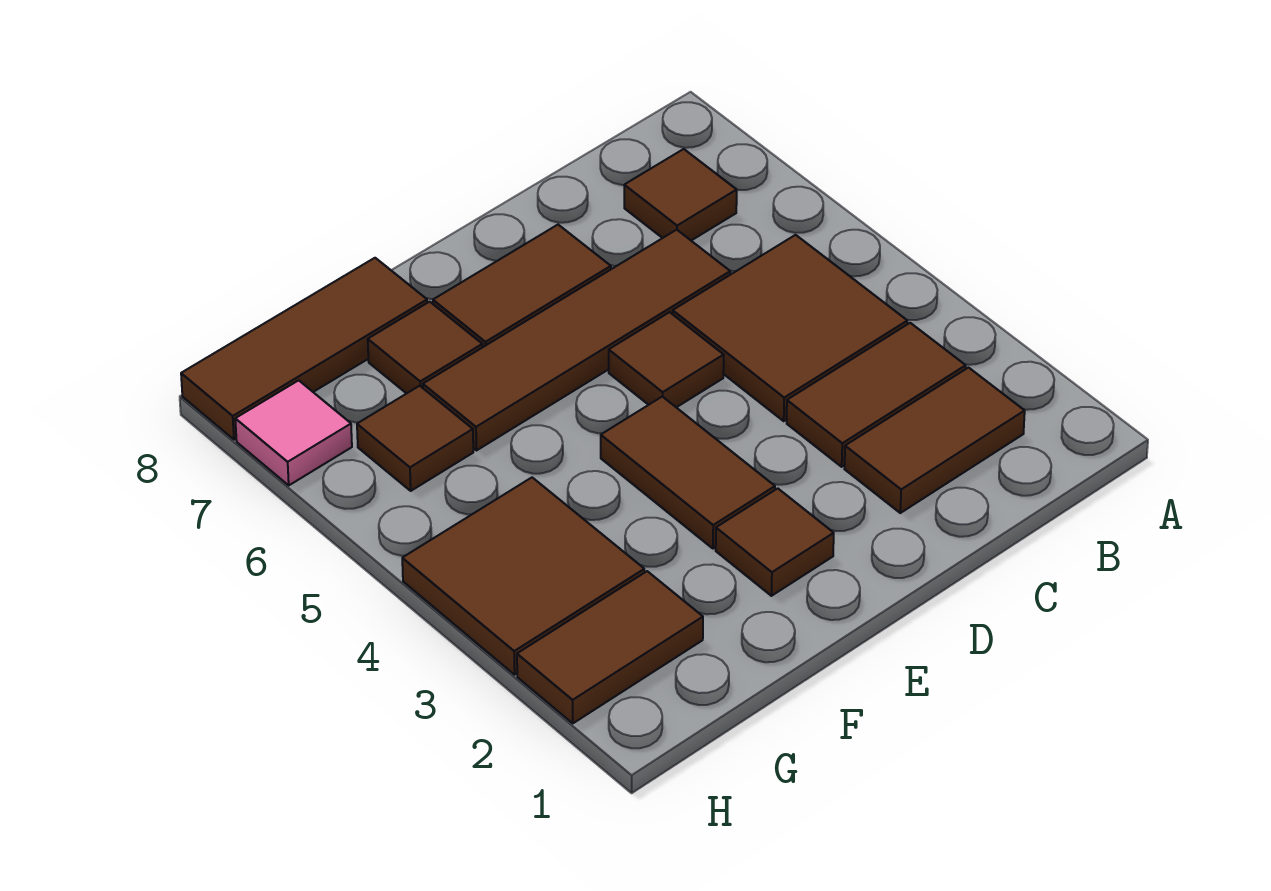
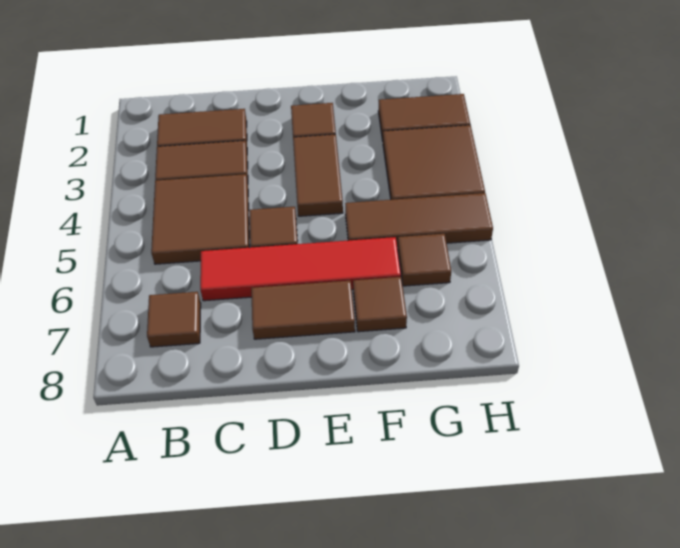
brown tile C6:F6 level 1 -> red tile C6:F6 level 1
brown tile F8:H8 level 1 -> brown tile F5:H5 level 1
pink tile H7 level 1 -> none

